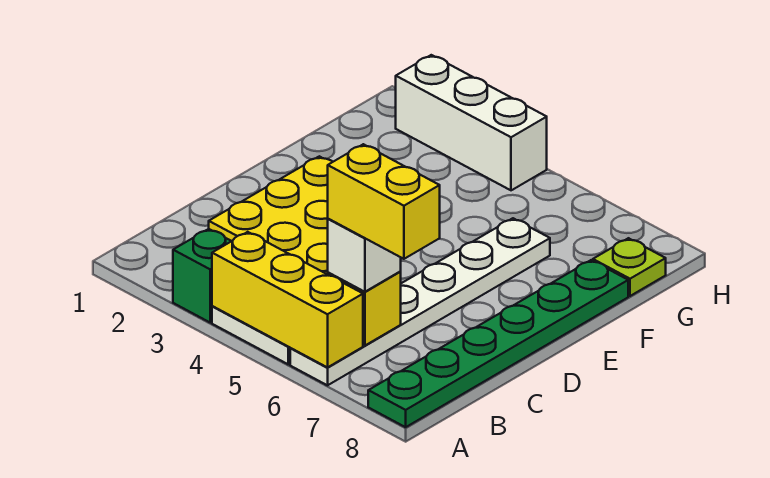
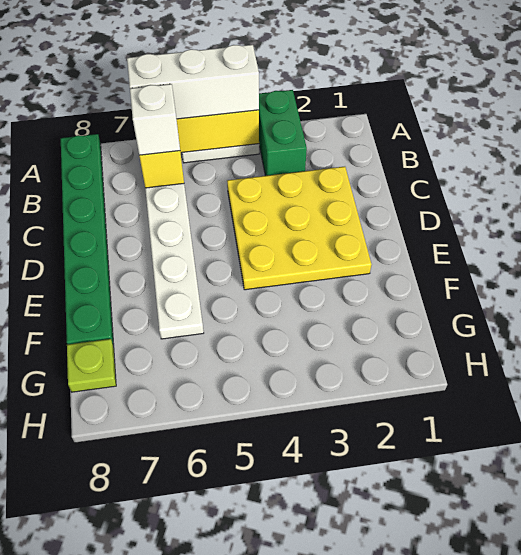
green brick A3 level 1 -> green brick A3:B3 level 1
yellow brick B6:B7 level 4 -> none
white brick H2:H4 level 1 -> white brick A4:A6 level 3

